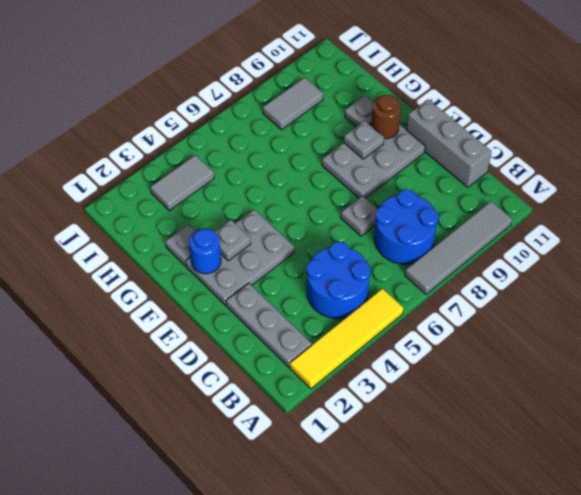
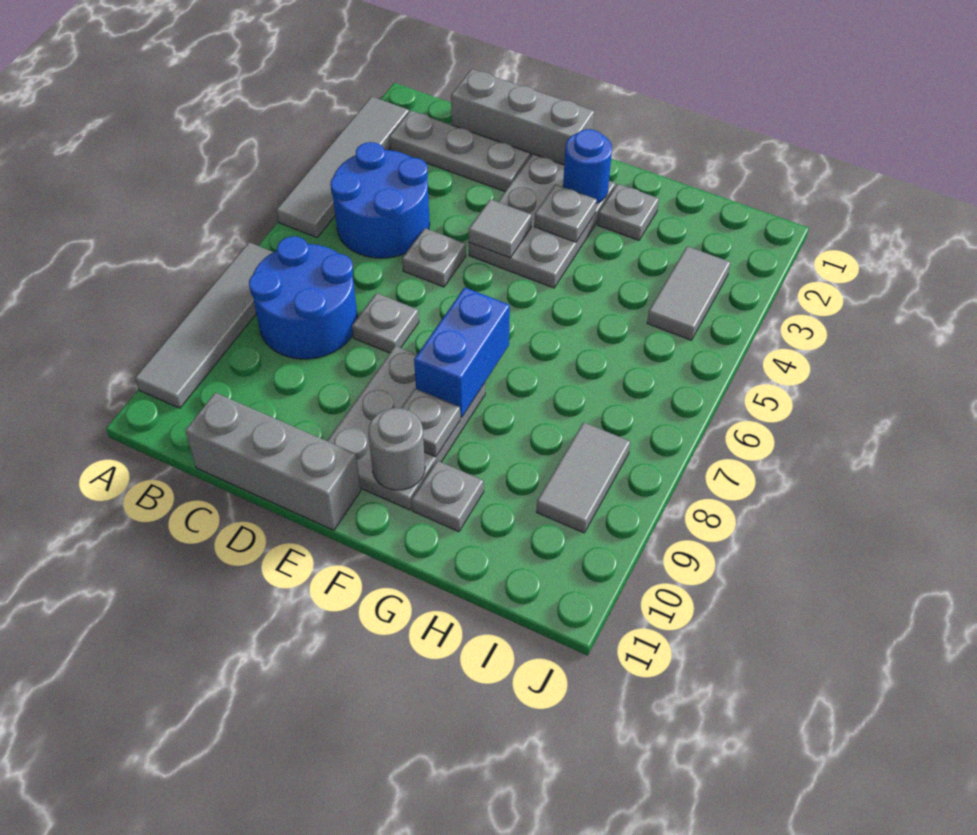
yellow tile A2:A5 level 1 -> grey tile A2:A5 level 1
none -> grey brick C1:E1 level 1
none -> grey plate D5 level 1
none -> grey tile E4 level 2
none -> blue brick F7:F8 level 2
brown round brick F10 level 2 -> grey round brick F10 level 2

